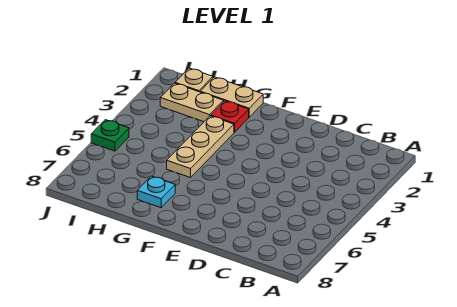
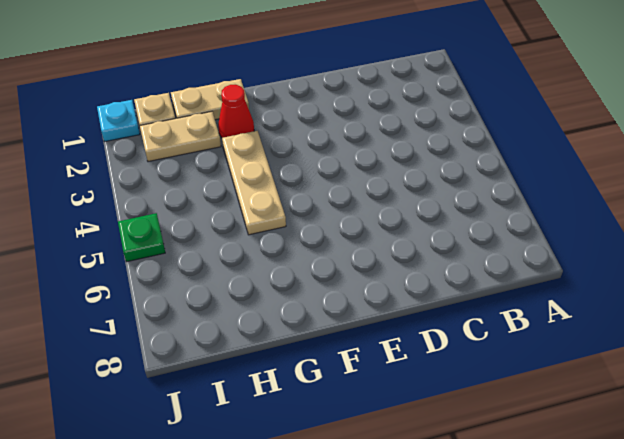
red plate G2 level 1 -> red cone G2 level 1
cyan plate G7 level 1 -> cyan plate J1 level 1

